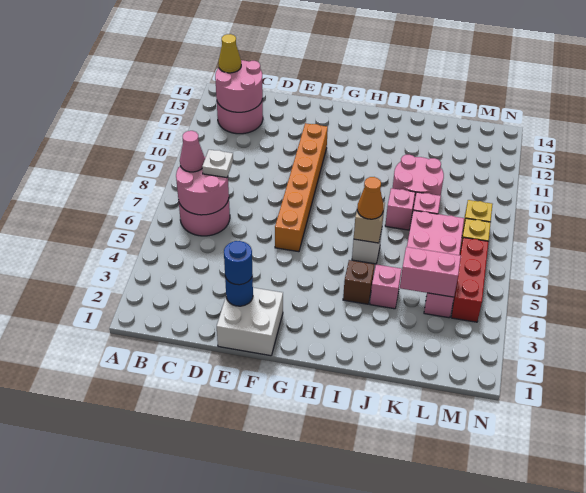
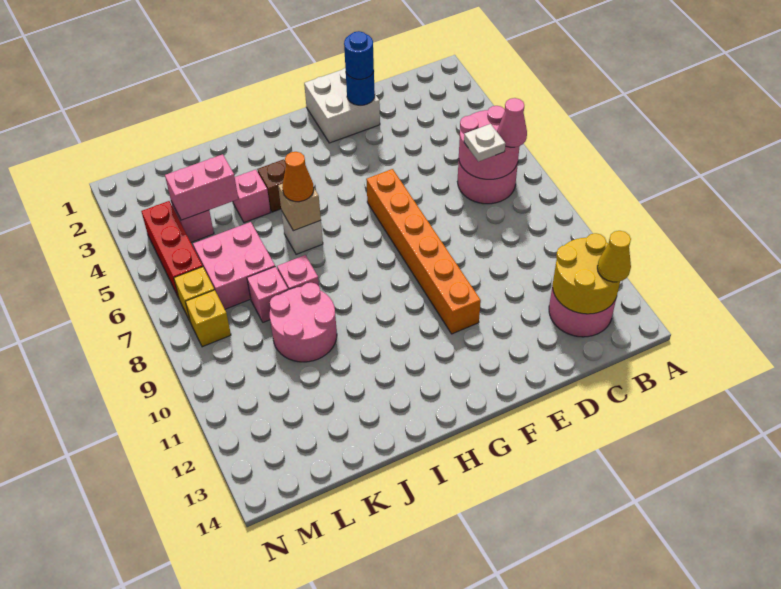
pink round brick B12:C13 level 2 -> yellow round brick B12:C13 level 2

